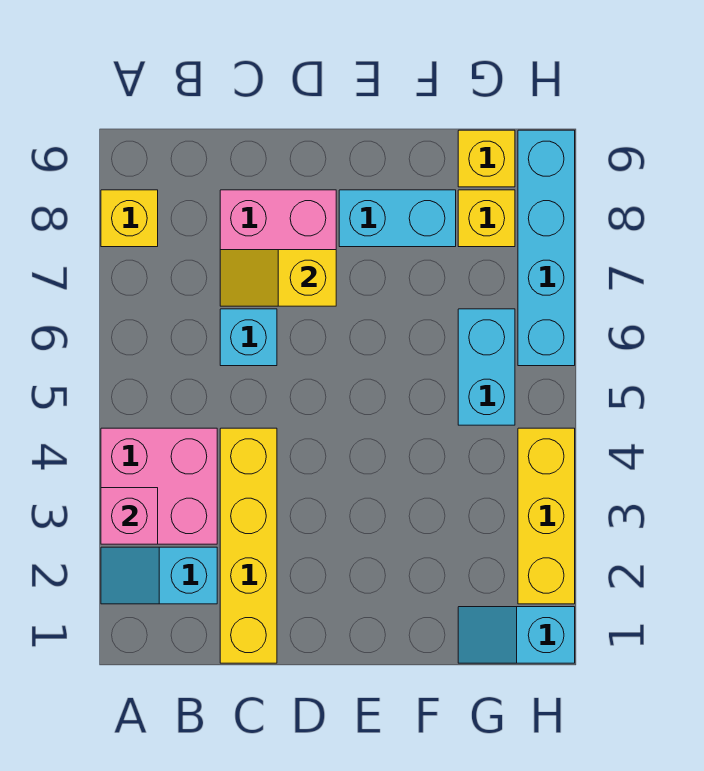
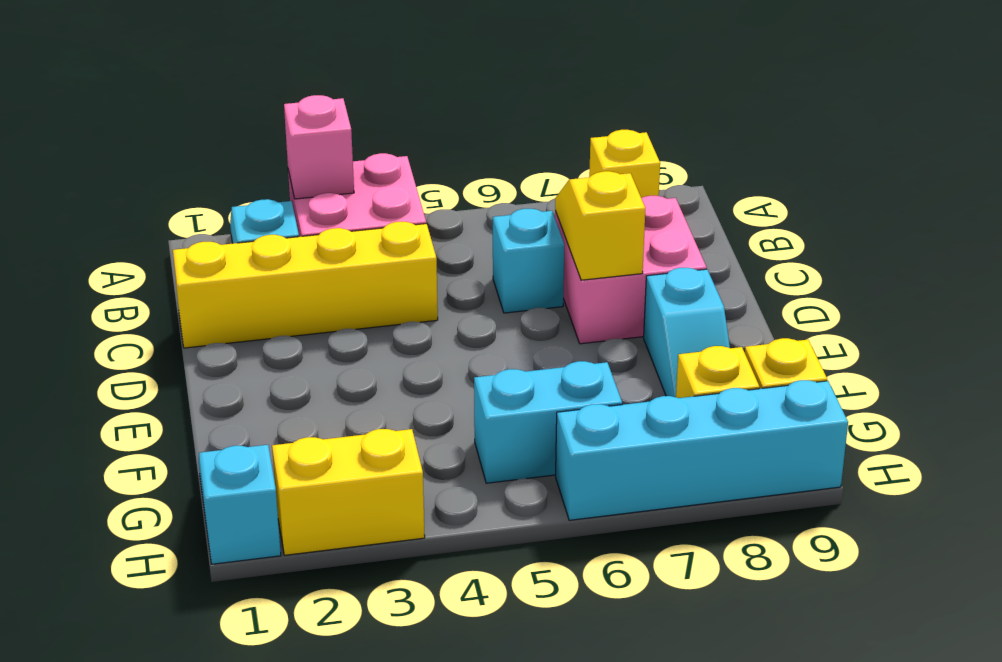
cyan brick E8:F8 level 1 -> cyan slope E8:F8 level 1 top E
yellow brick H2:H4 level 1 -> yellow brick H2:H3 level 1

